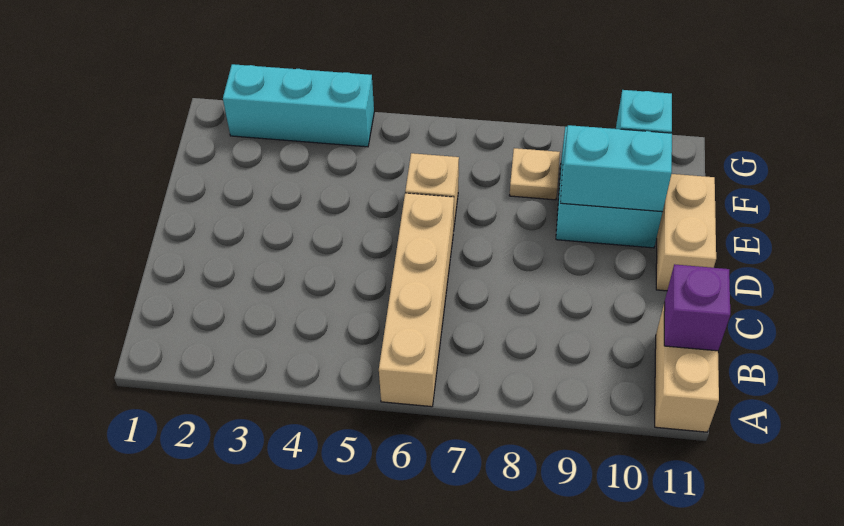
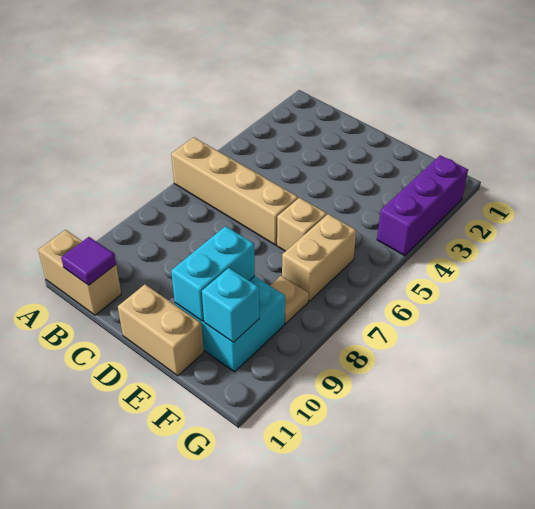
purple brick B11 level 2 -> purple tile B11 level 2
none -> tan brick F6:F7 level 1
cyan brick G2:G4 level 1 -> purple brick G2:G4 level 1

